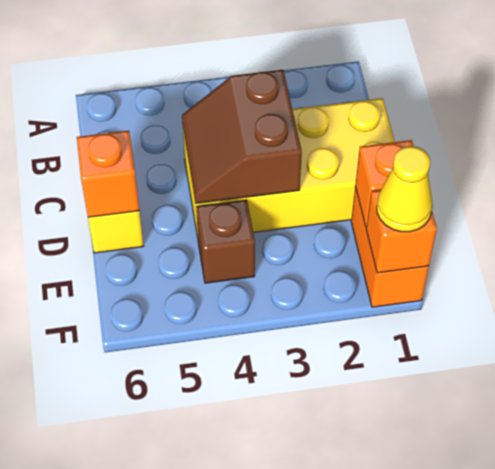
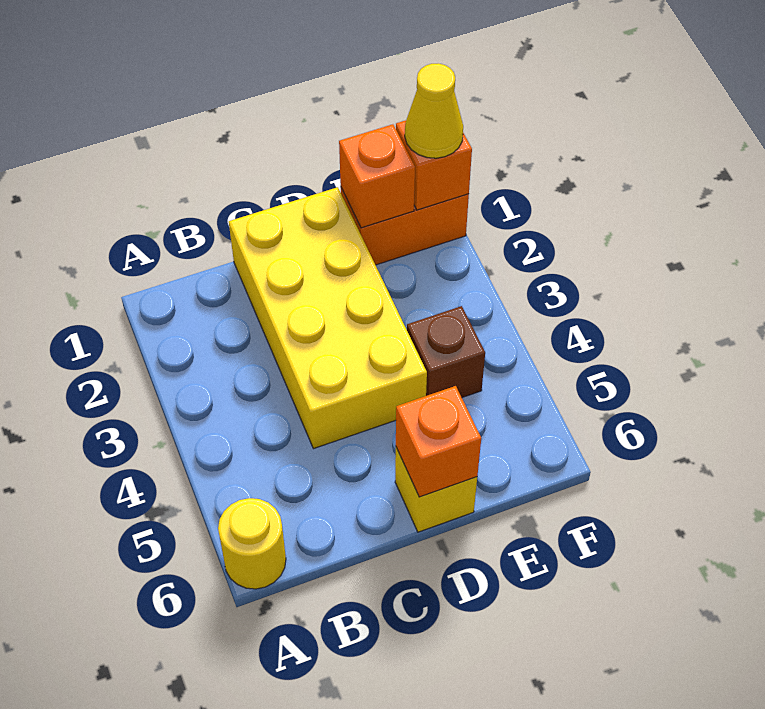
none -> yellow round brick A6 level 1
brown slope C3:D4 level 2 top 3 -> none

